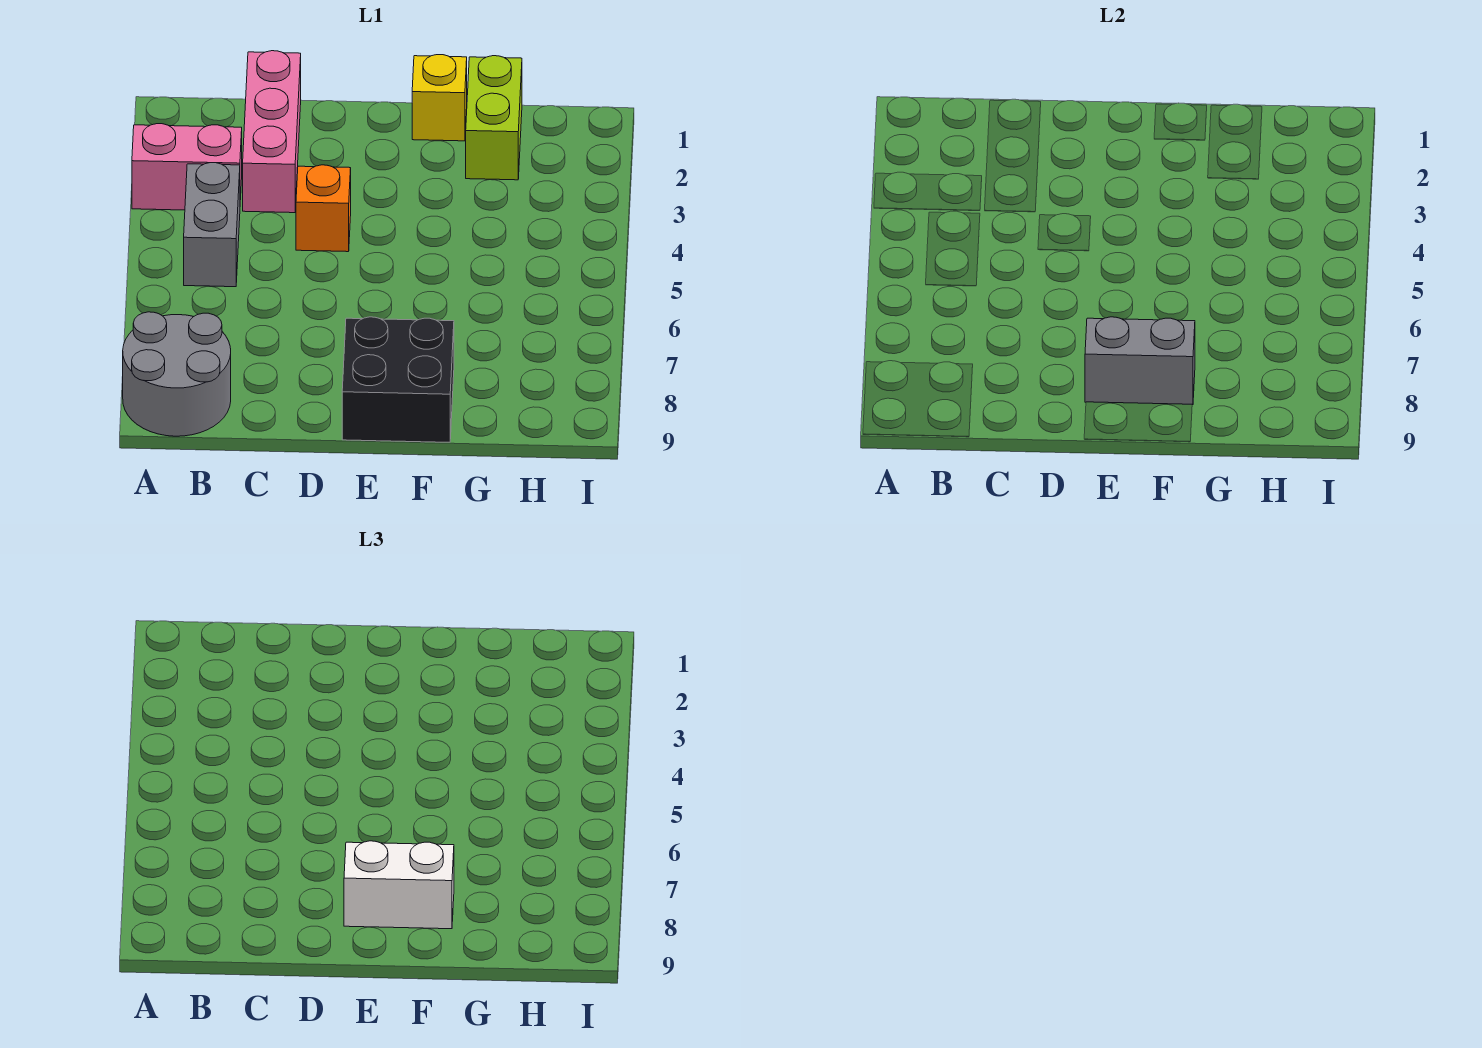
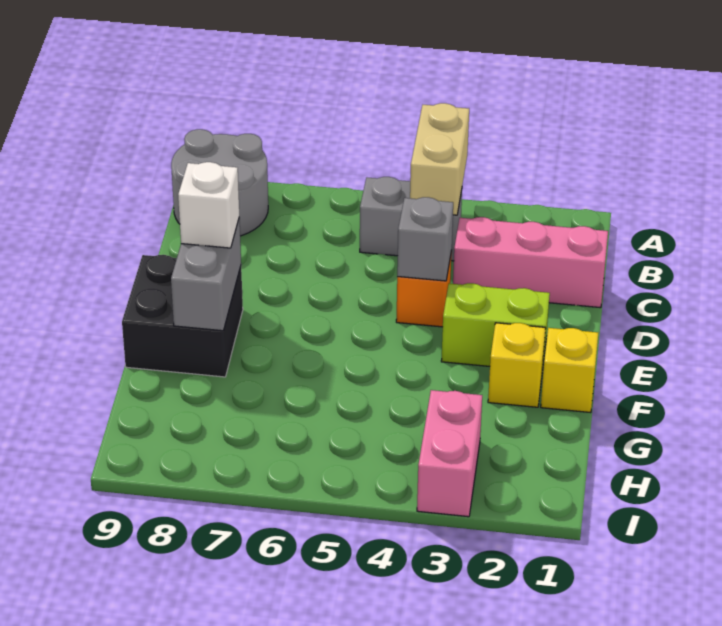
pink brick A3:B3 level 1 -> pink brick H3:I3 level 1
none -> tan brick A4:B4 level 2
none -> grey brick D4 level 2
white brick E8:F8 level 3 -> white brick E8 level 3
none -> yellow brick F2 level 1
lime brick G1:G2 level 1 -> lime brick E2:E3 level 1

